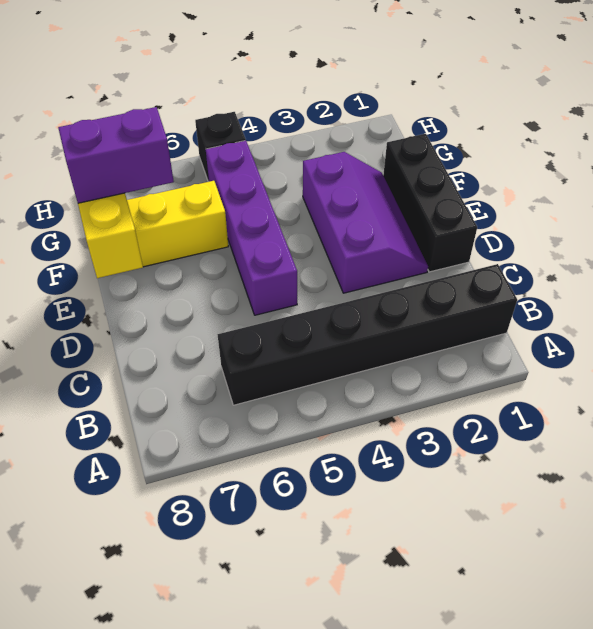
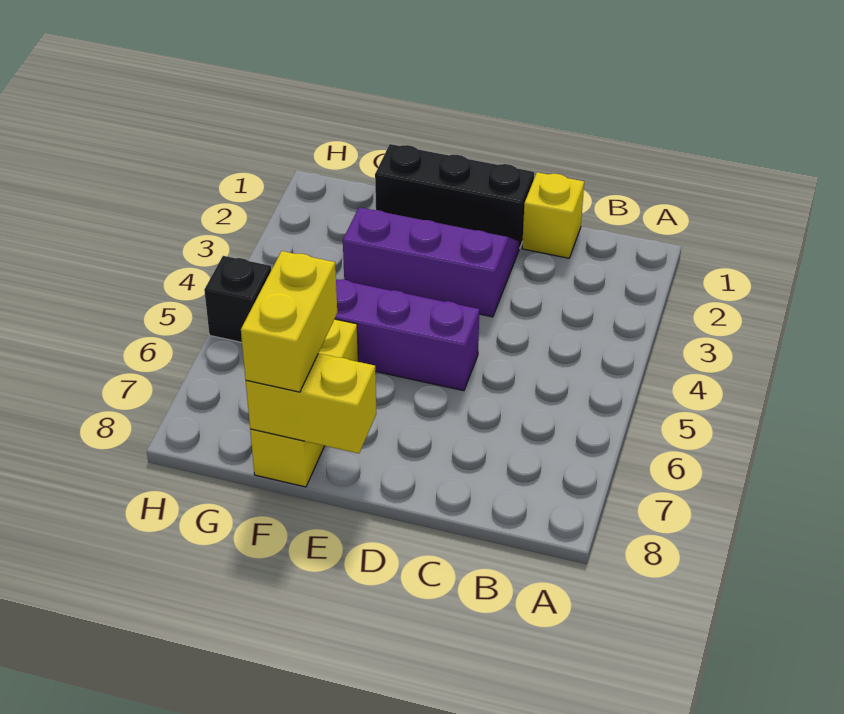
black brick B1:B6 level 1 -> none
none -> yellow brick C1 level 1
purple brick F7:F8 level 3 -> yellow brick F7:F8 level 3

